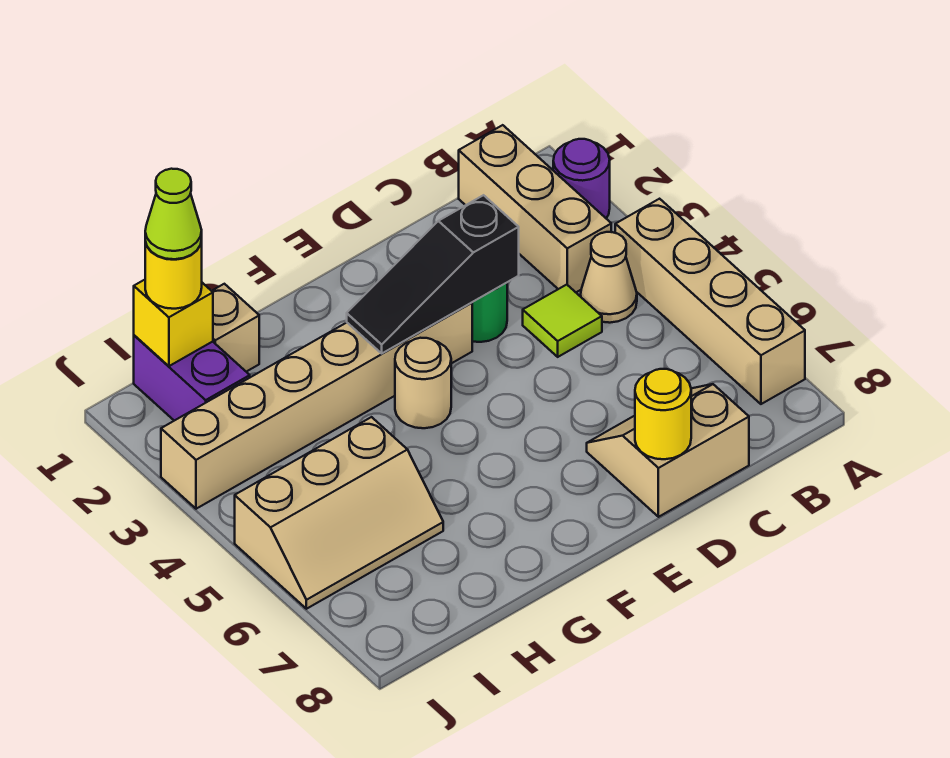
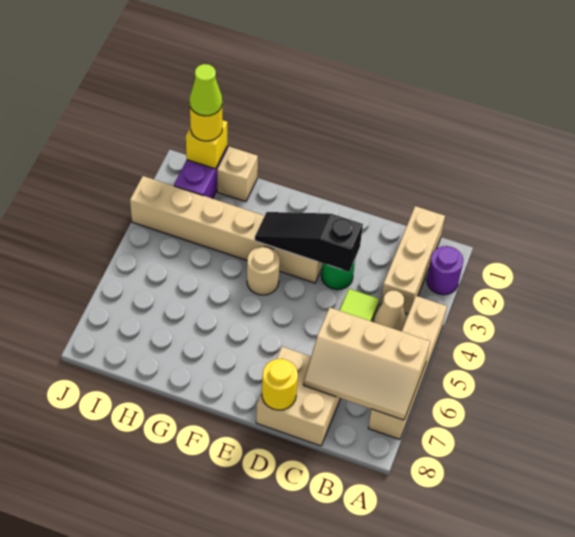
tan slope C7:D8 level 1 top 8 -> tan brick C7:D8 level 1
tan slope H5:J6 level 1 top 5 -> tan slope A6:C7 level 2 top 6

